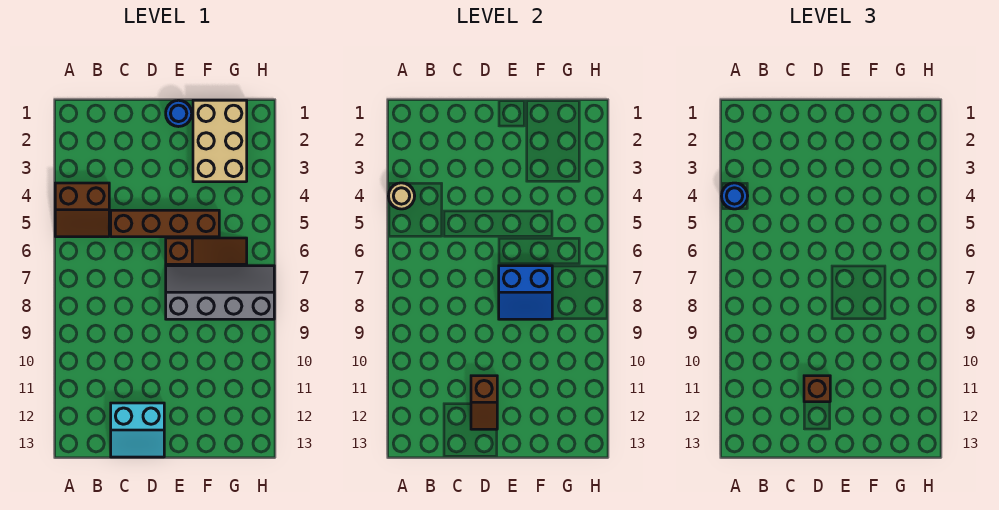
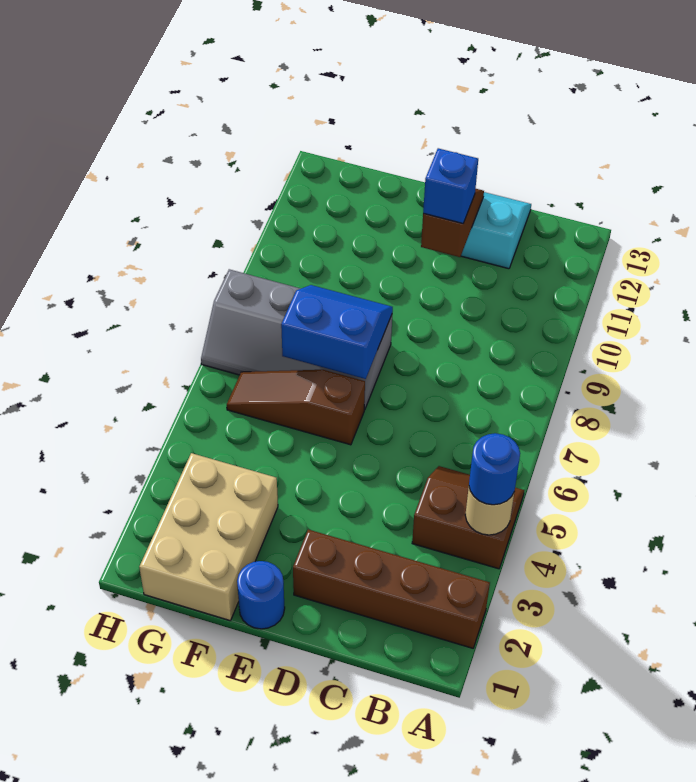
brown brick C5:F5 level 1 -> brown brick A2:D2 level 1
brown brick D11 level 3 -> blue brick D11 level 3

